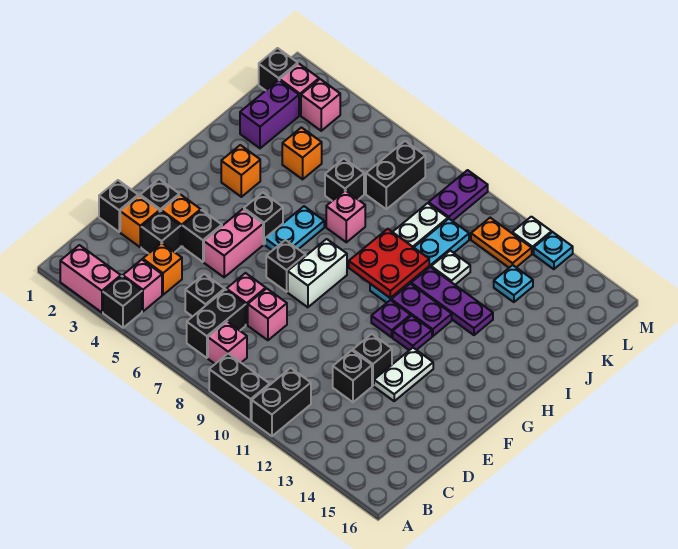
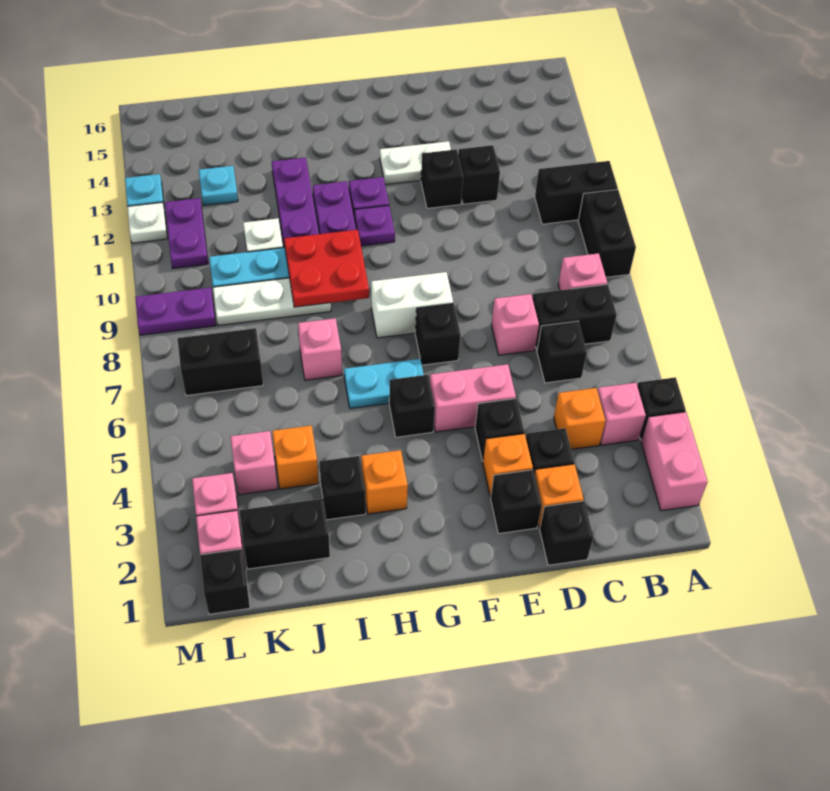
pink brick D8 level 1 -> pink brick K4 level 1
purple brick J2:K2 level 1 -> black brick J2:K2 level 1
black brick J6 level 1 -> black brick I3 level 1
orange plate L11:L12 level 1 -> purple plate L11:L12 level 1

